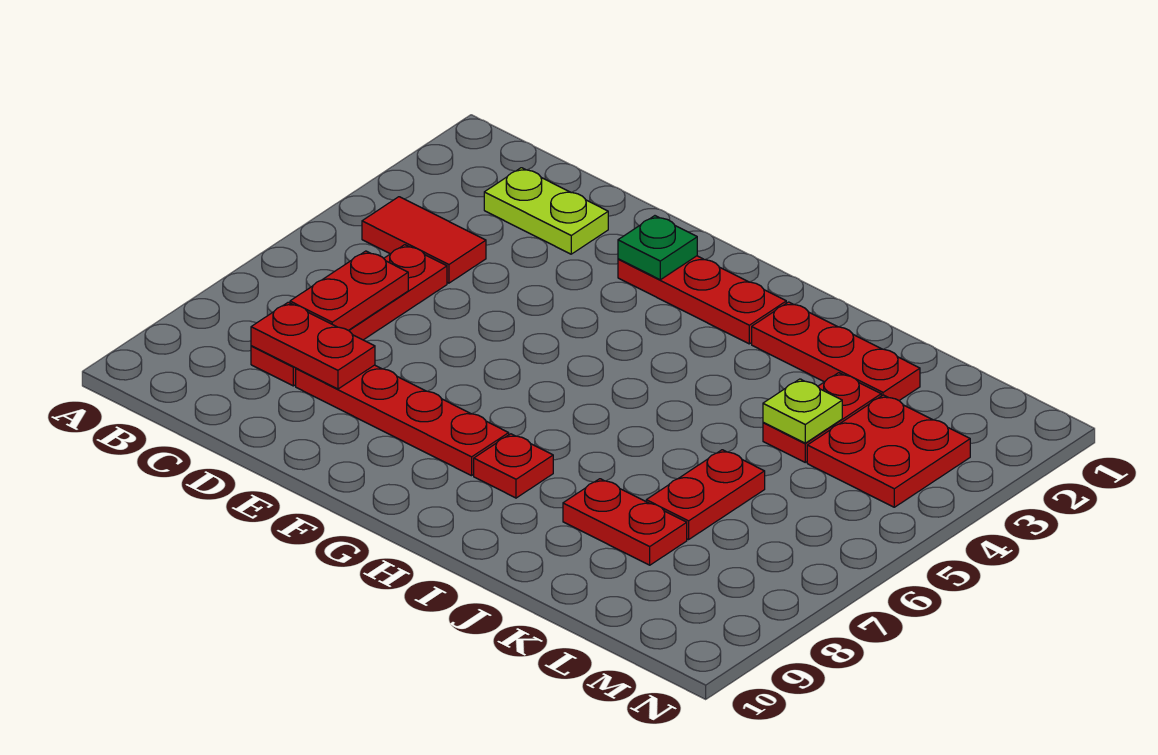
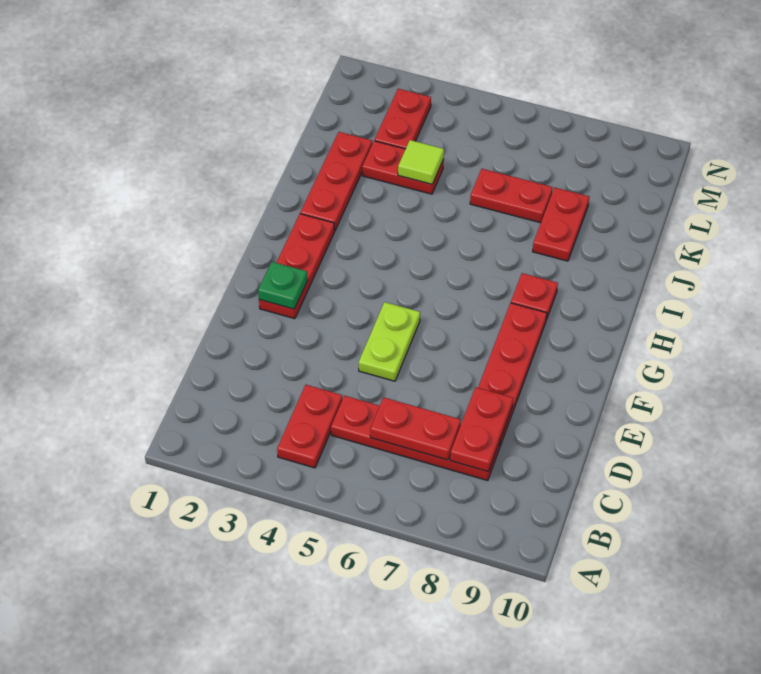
red tile B4:C4 level 1 -> red plate B4:C4 level 1
lime plate C2:D2 level 1 -> lime plate E5:F5 level 1
lime plate K4 level 2 -> lime tile K4 level 2
red plate L3:M4 level 1 -> red plate L3:M3 level 1

